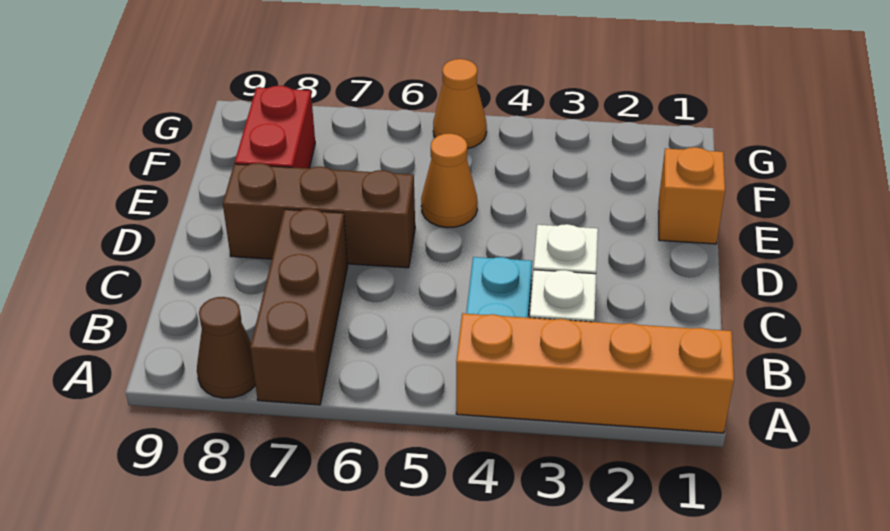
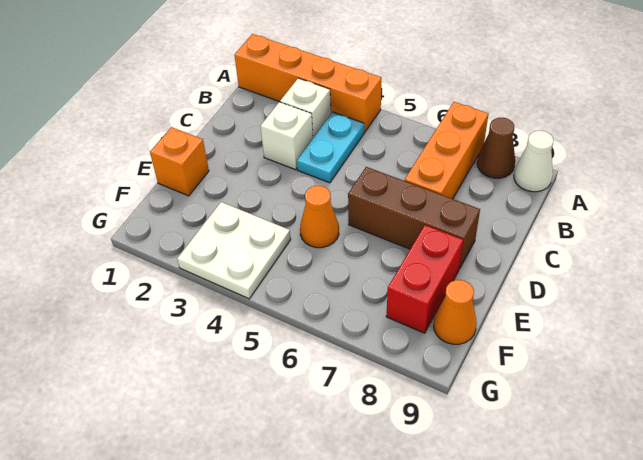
brown brick A7:C7 level 1 -> orange brick A7:C7 level 1
none -> white cone A9 level 1
none -> white plate F3:G4 level 1
orange cone G5 level 1 -> orange cone F9 level 1

